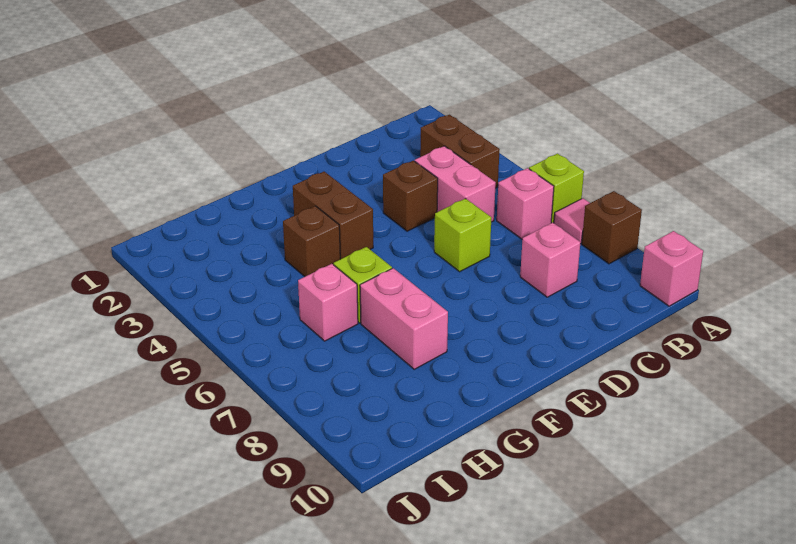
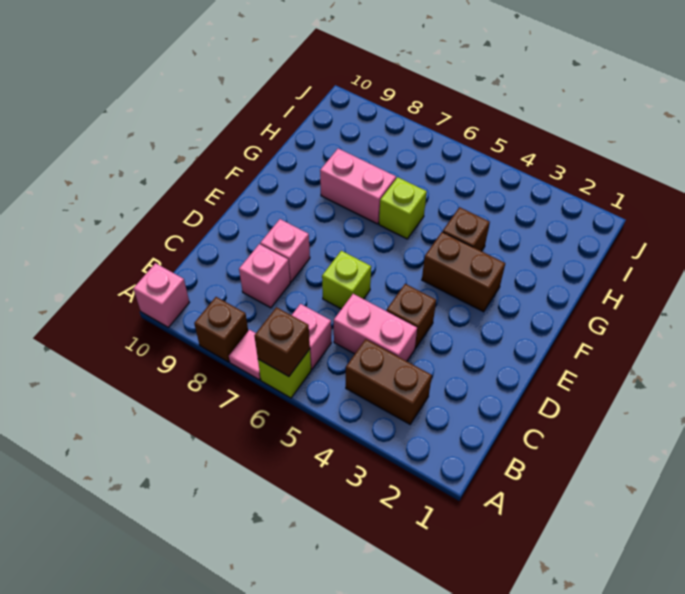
none -> brown brick A6 level 2
pink brick H6 level 1 -> pink brick D8 level 1

